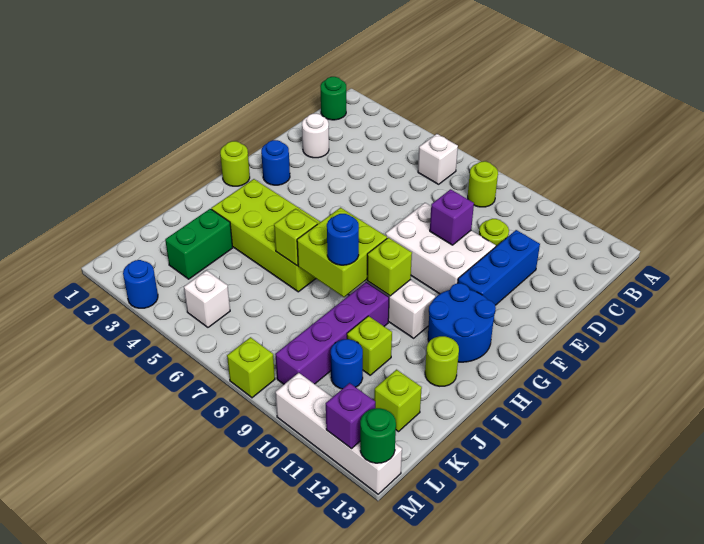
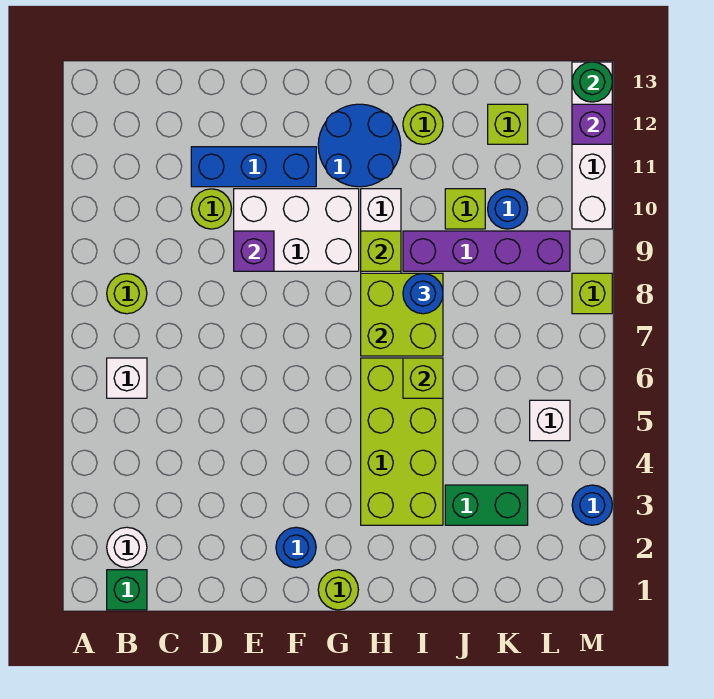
green round brick B1 level 1 -> green brick B1 level 1
white round brick D2 level 1 -> white round brick B2 level 1
white brick E8:F10 level 1 -> white brick E9:G10 level 1

